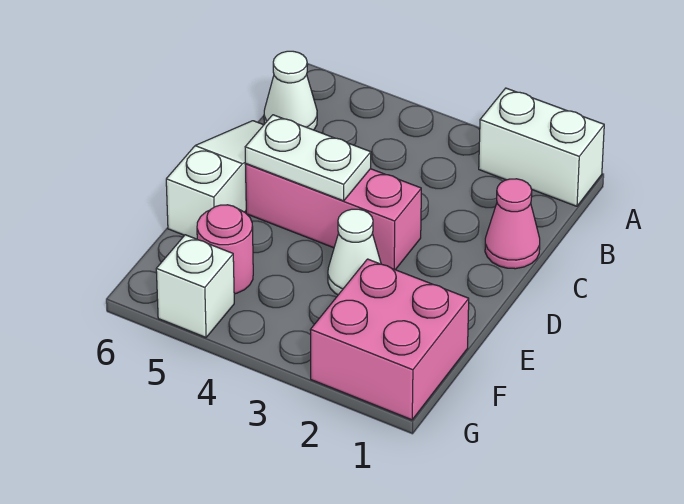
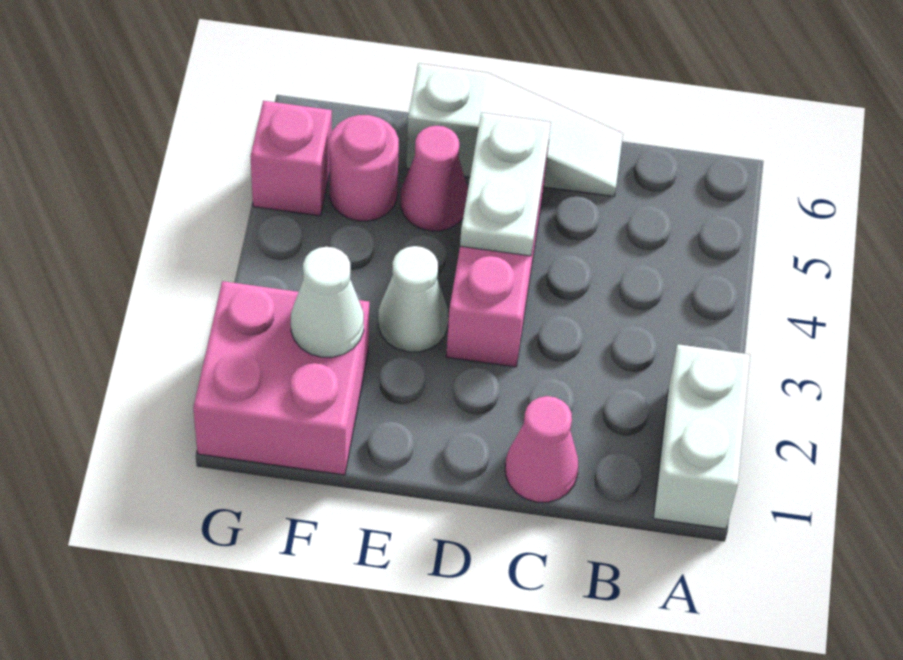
white cone B6 level 1 -> white cone F2 level 2
none -> pink cone E5 level 1
white brick G5 level 1 -> pink brick G5 level 1

